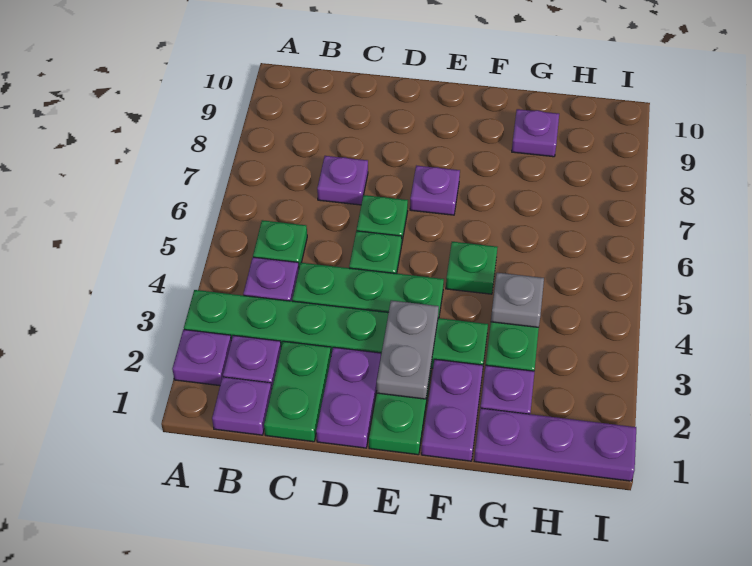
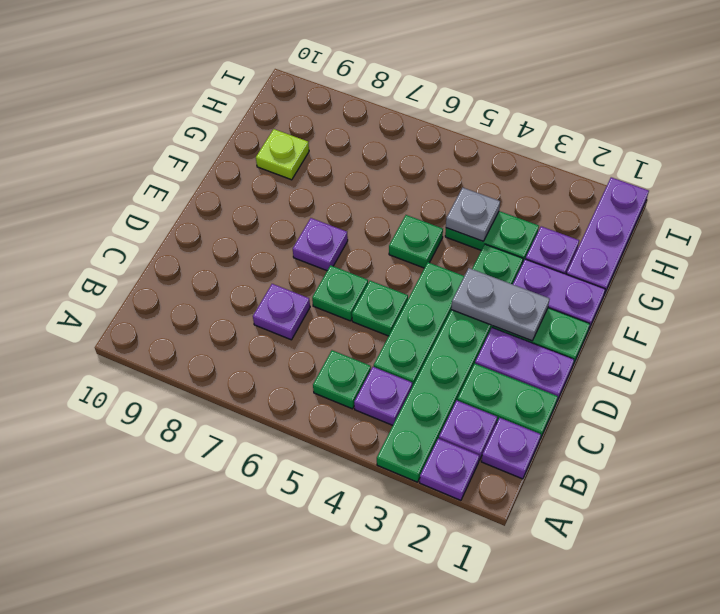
purple plate G9 level 1 -> lime plate G9 level 1

